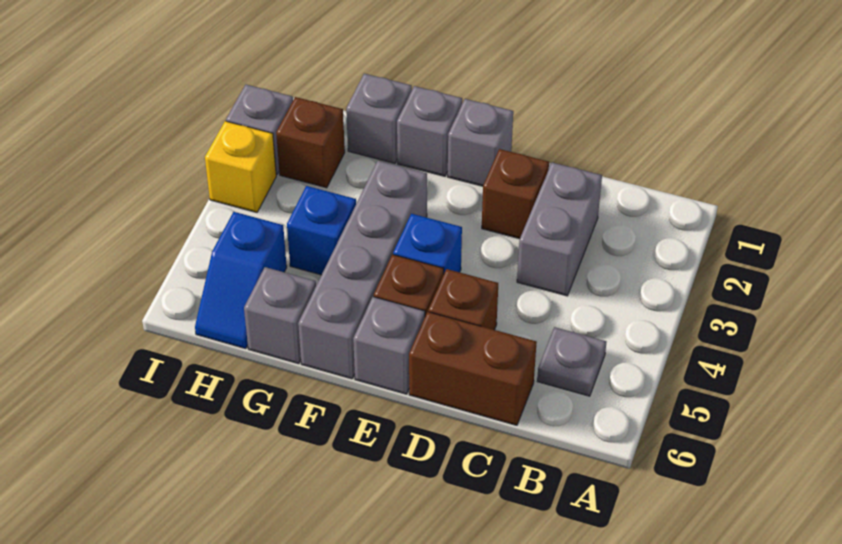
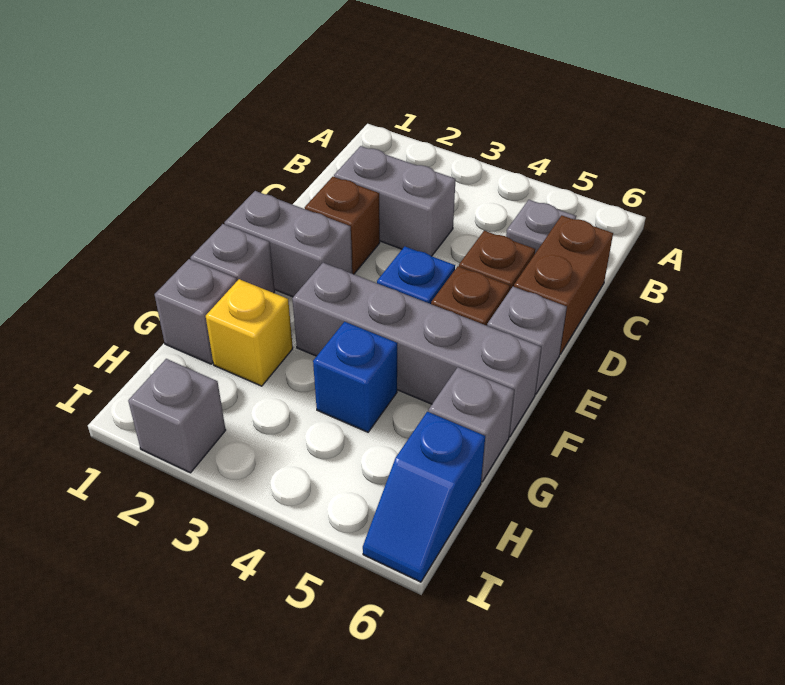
grey brick E1 level 1 -> grey brick E1:E2 level 1
brown brick H2 level 1 -> none
blue slope H5:H6 level 1 top 5 -> blue slope H6:I6 level 1 top H
yellow brick I3 level 1 -> yellow brick G2 level 1

